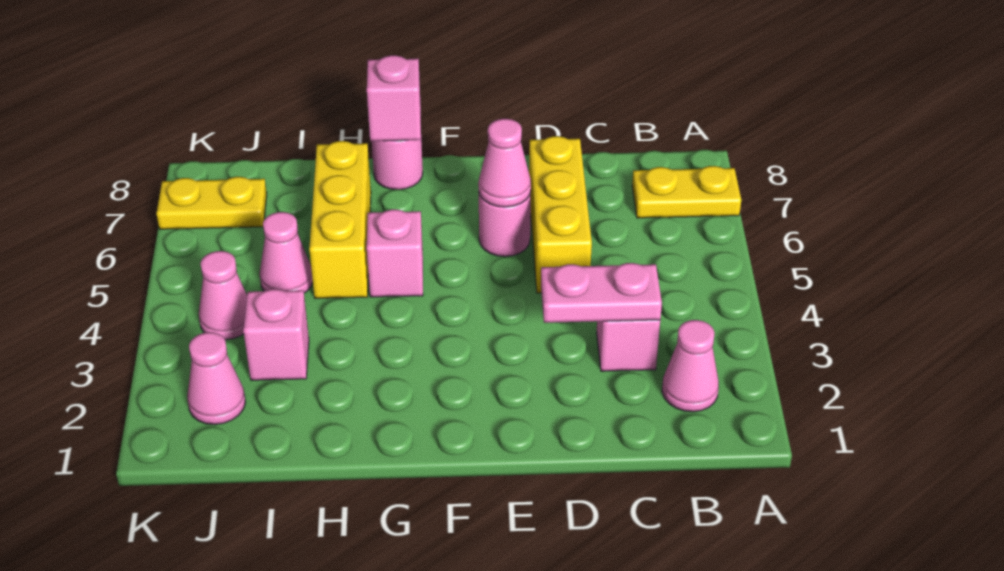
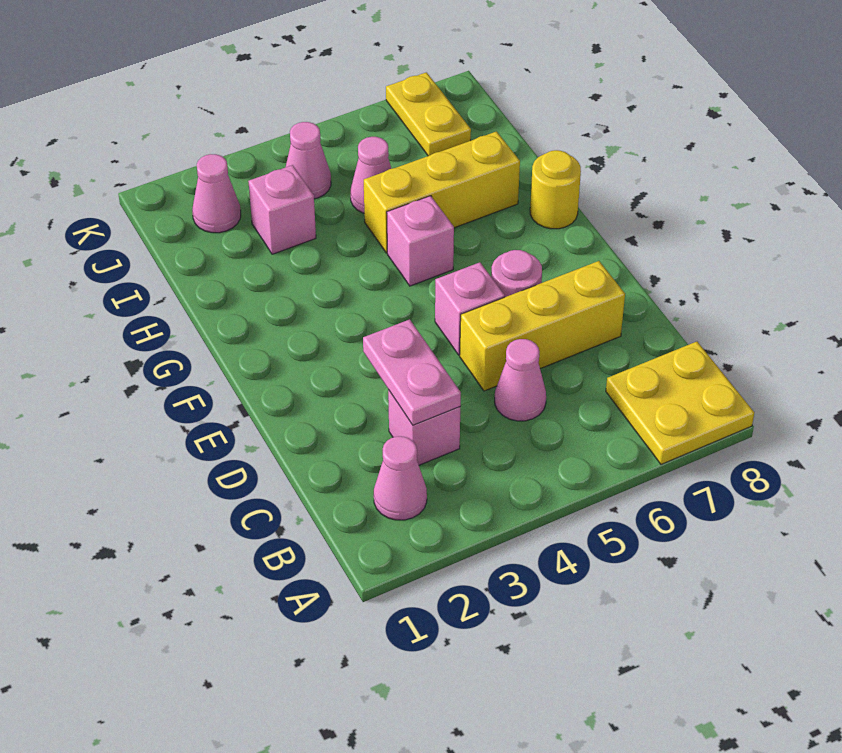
yellow plate A7:B7 level 1 -> yellow plate A7:B8 level 1
pink cone E6 level 2 -> pink cone C5 level 1
pink round brick G8 level 1 -> yellow round brick G8 level 1
pink brick G8 level 2 -> pink brick E5 level 1

